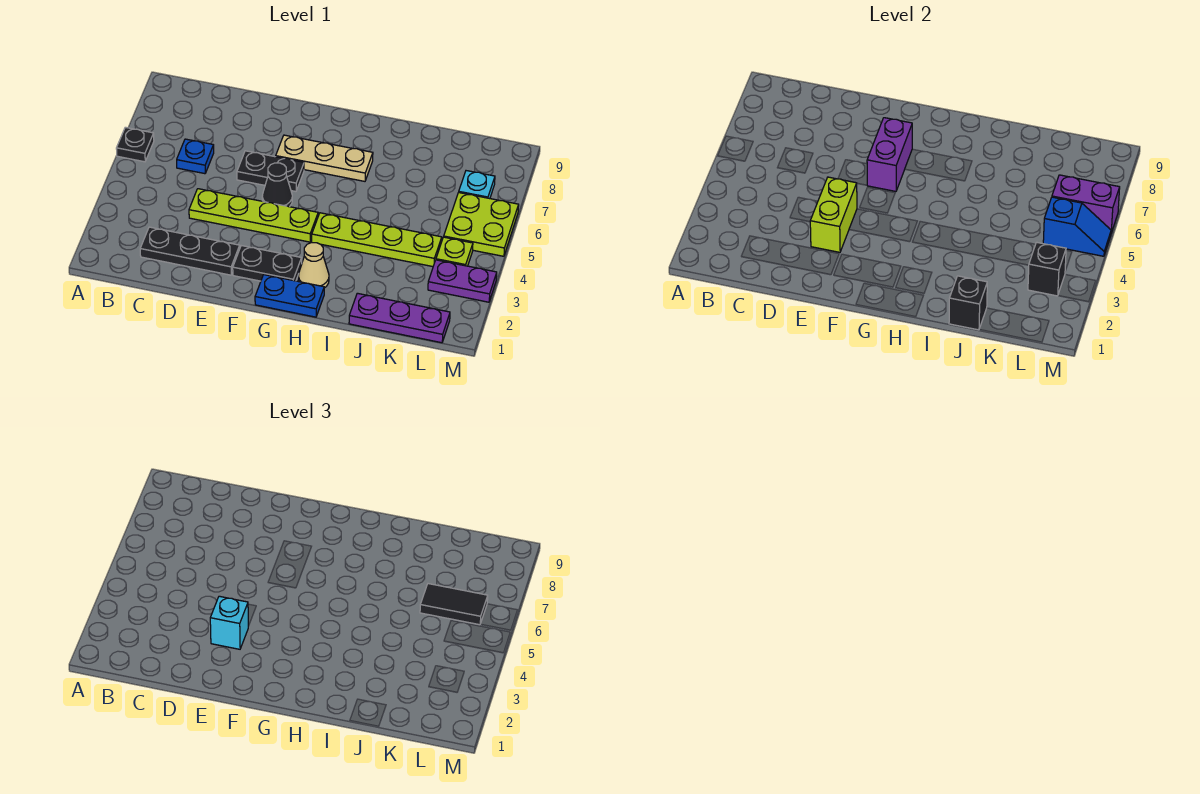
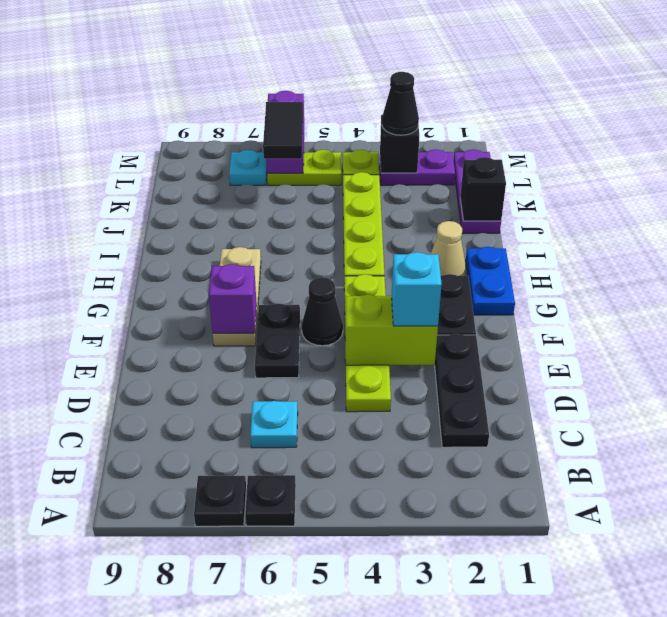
none -> black plate A7 level 1
blue plate C6 level 1 -> cyan plate C6 level 1
purple brick F6:F7 level 2 -> purple brick F7 level 2
purple plate L3:M3 level 1 -> purple plate L2:L3 level 1
none -> black cone L3 level 3
lime plate L5:M6 level 1 -> lime plate L5:L6 level 1
blue slope L5:M5 level 2 top L -> none

